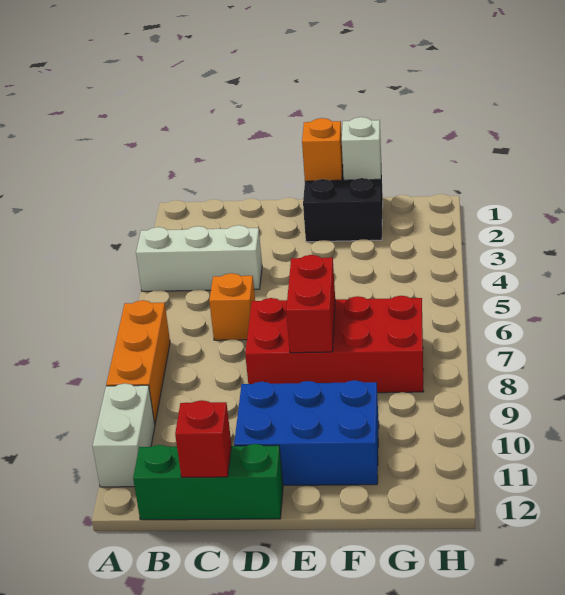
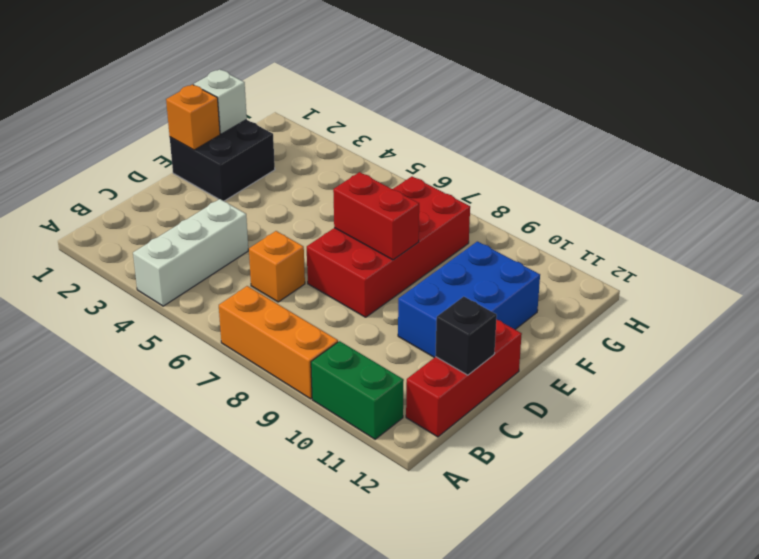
white brick A10:A11 level 1 -> green brick A10:A11 level 1
green brick B12:D12 level 1 -> red brick B12:D12 level 1
red brick C12 level 2 -> black brick C12 level 2

